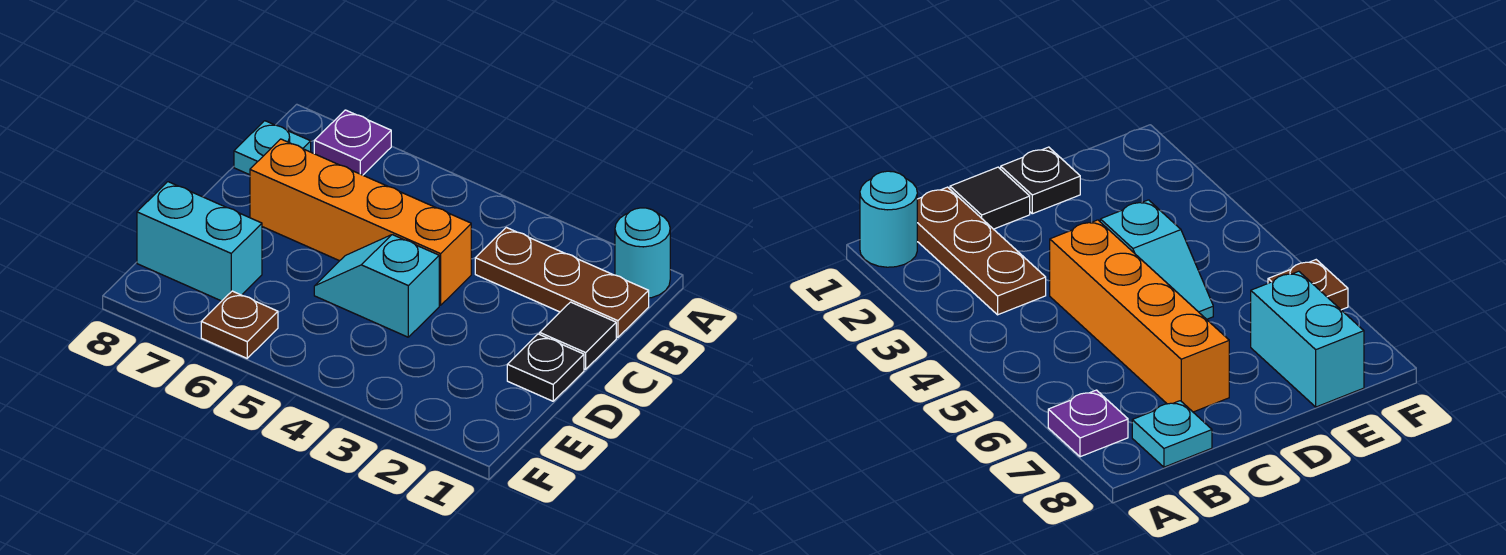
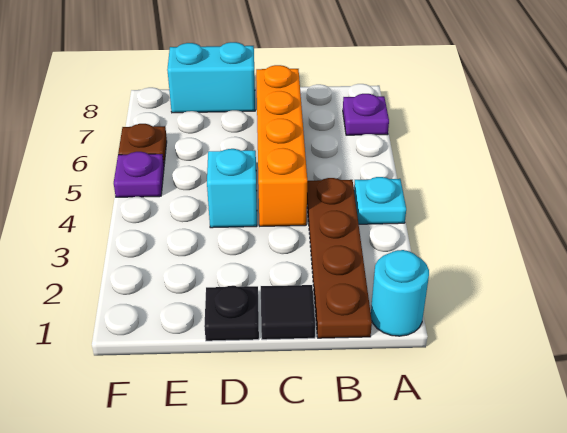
brown plate B1:B3 level 1 -> brown plate B1:B4 level 1
cyan plate B8 level 1 -> cyan plate A4 level 1
cyan brick E7:E8 level 1 -> cyan brick D8:E8 level 1
none -> purple plate F5 level 1

